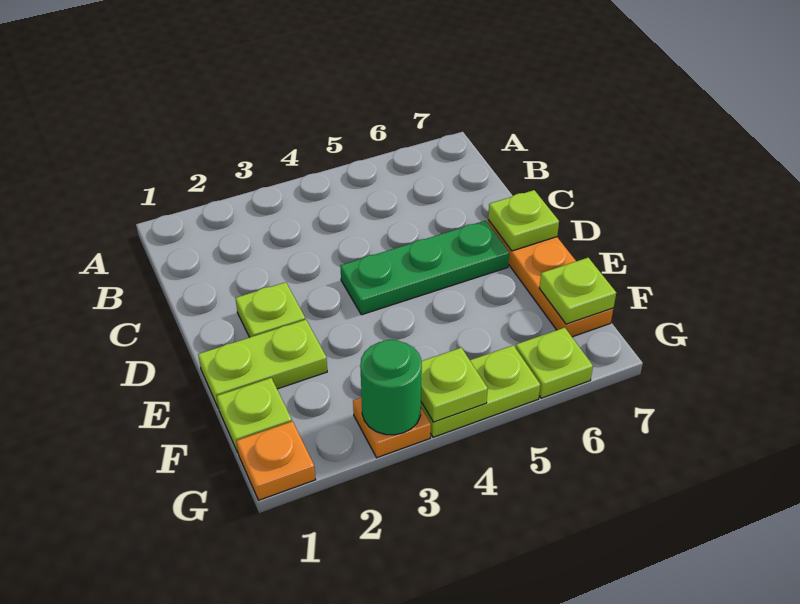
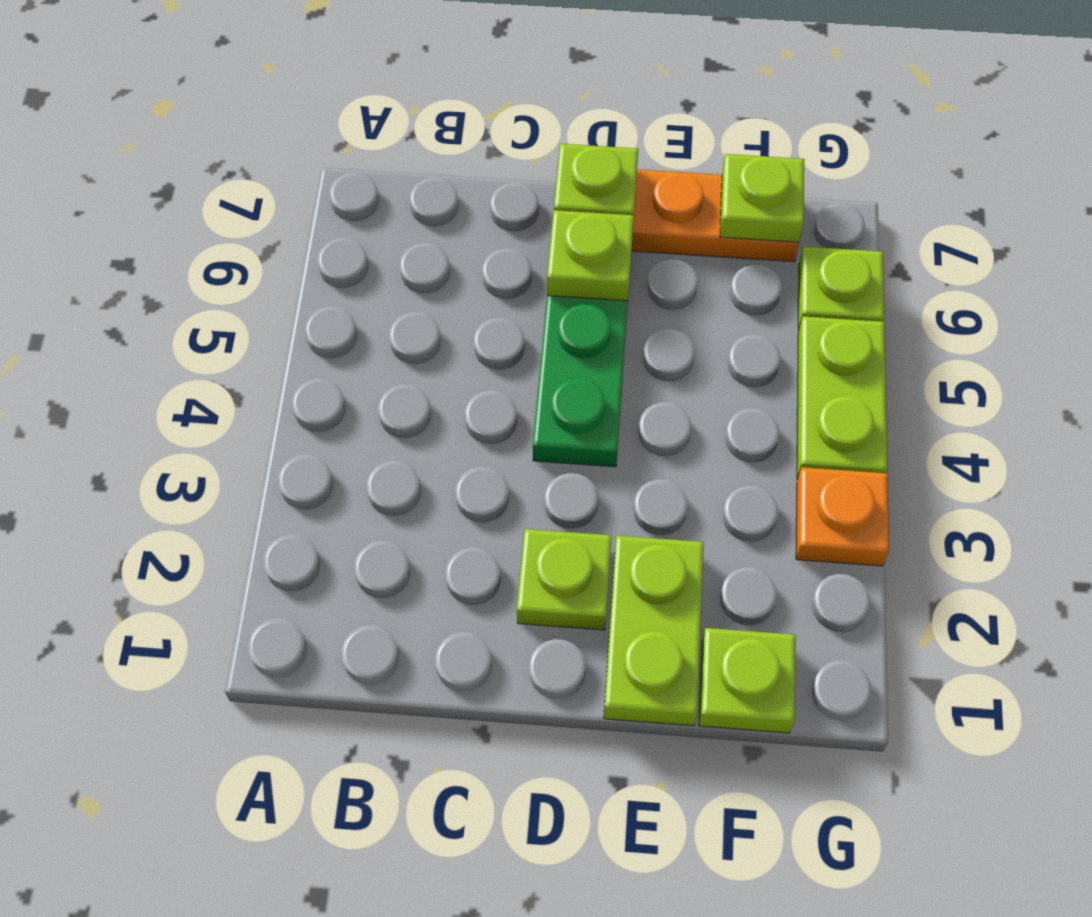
orange plate G1 level 1 -> none
green round brick G3 level 2 -> none
lime plate G4 level 2 -> lime plate D6 level 2

